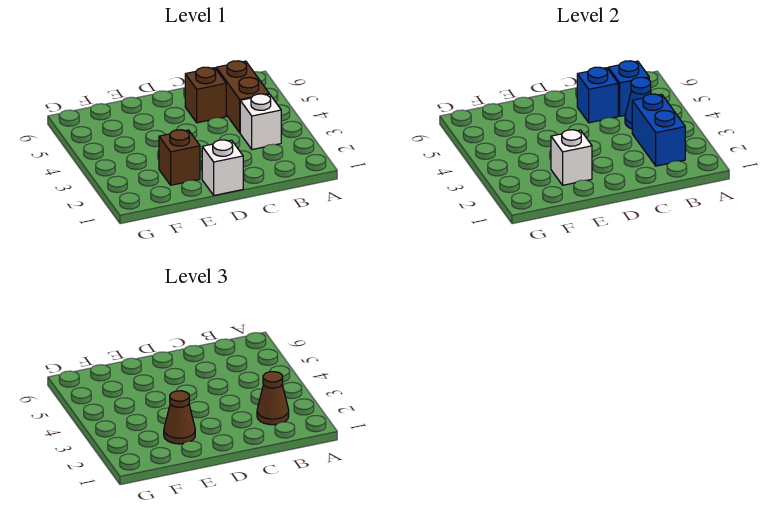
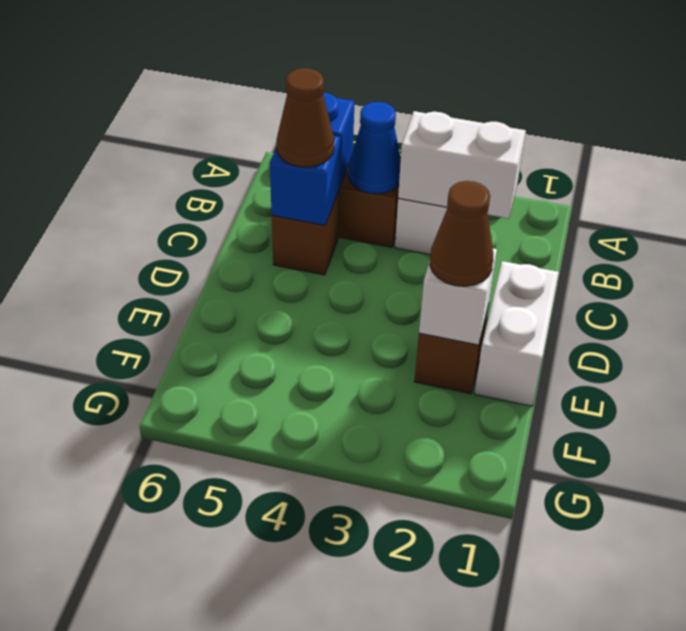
blue brick B2:B3 level 2 -> white brick B2:B3 level 2
brown cone B2 level 3 -> brown cone C5 level 3
white brick D1 level 1 -> white brick D1:E1 level 1

